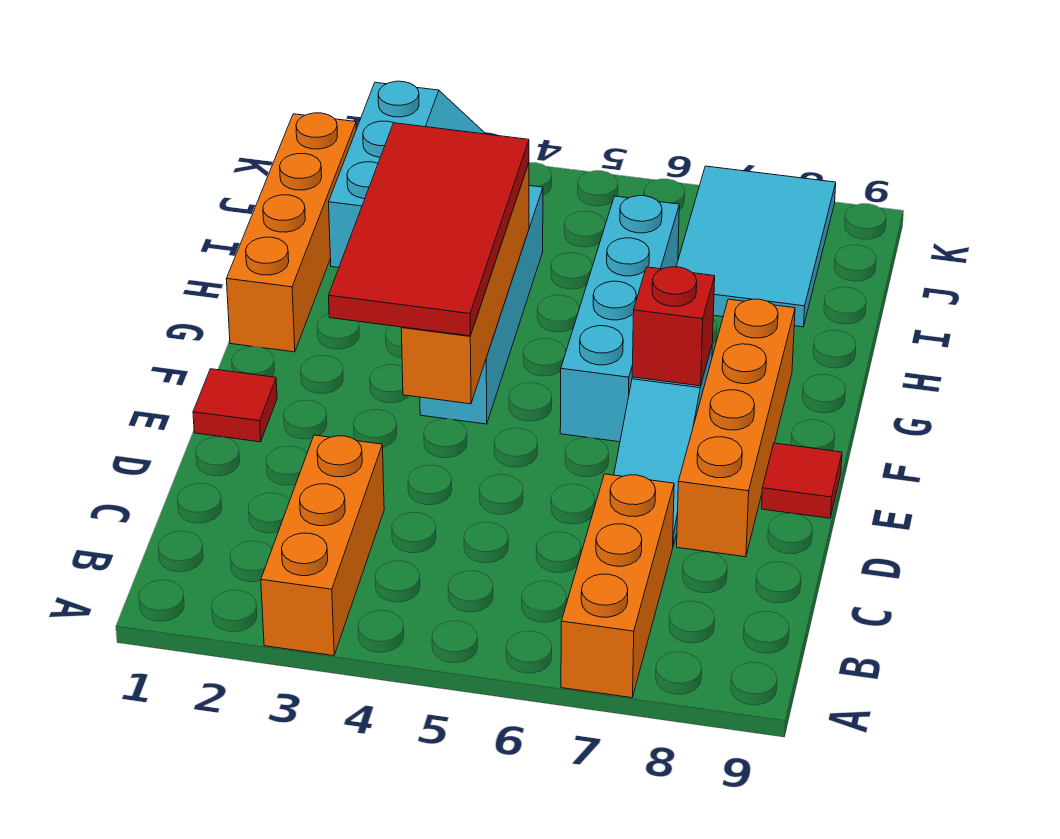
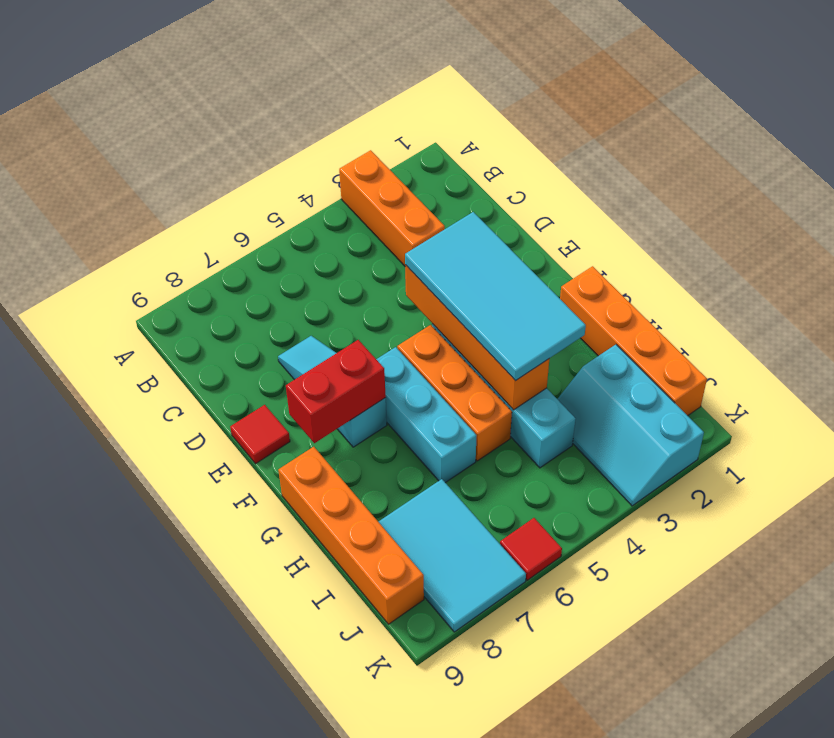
orange brick A7:C7 level 1 -> orange brick F5:H5 level 1
orange brick D8:G8 level 1 -> orange brick G9:J9 level 1
red tile E1 level 1 -> red tile K6 level 1
red tile E3:H4 level 3 -> cyan tile E3:H4 level 3
cyan brick F6:I6 level 1 -> cyan brick F6:H6 level 1
red brick F7 level 2 -> red brick F7:F8 level 2

